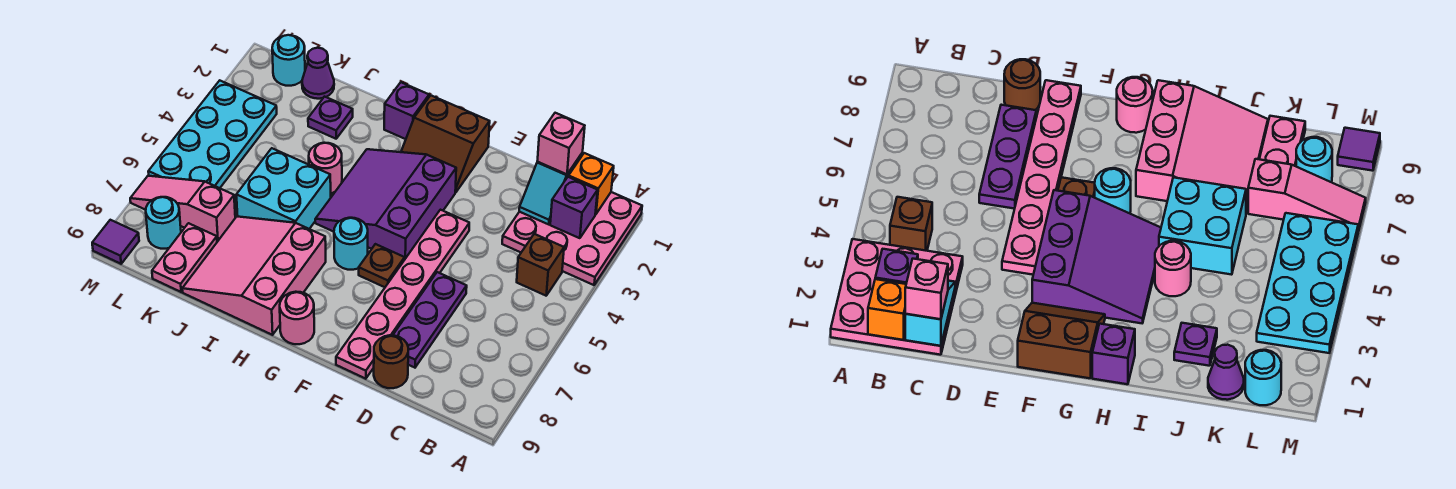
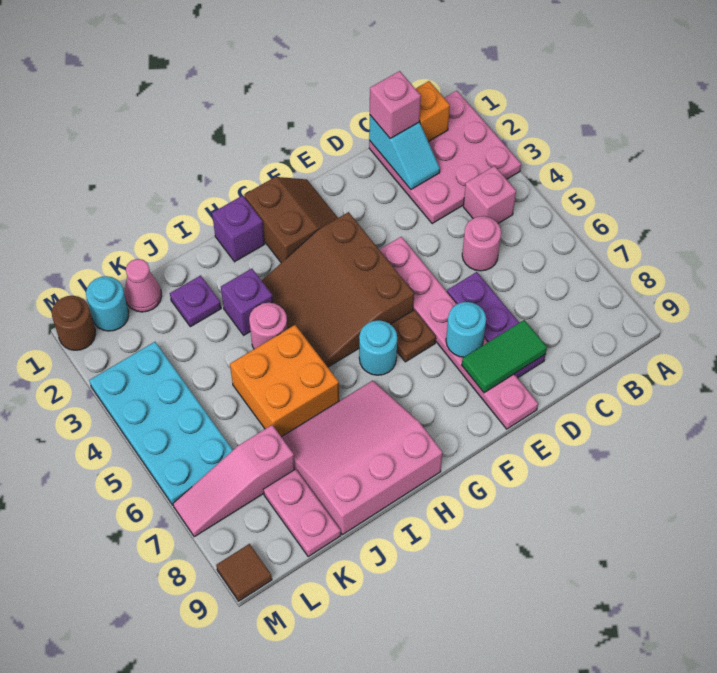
purple brick B2 level 2 -> purple brick I3 level 1
brown brick B4 level 1 -> pink brick B4 level 1
none -> green tile D8:E8 level 2
brown round brick D9 level 1 -> brown round brick M1 level 1
brown slope F1:G2 level 1 top 1 -> brown slope F1:G2 level 1 top G
purple slope F3:H5 level 1 top F -> brown slope F3:H5 level 1 top F
pink round brick G9 level 1 -> pink round brick C5 level 1
pink slope H7:J9 level 1 top H -> pink slope H7:J9 level 1 top 9
cyan brick I5:J6 level 1 -> orange brick I5:J6 level 1
purple cone K1 level 1 -> pink cone K1 level 1
cyan round brick L8 level 1 -> cyan round brick E7 level 2
purple tile M9 level 1 -> brown tile M9 level 1

